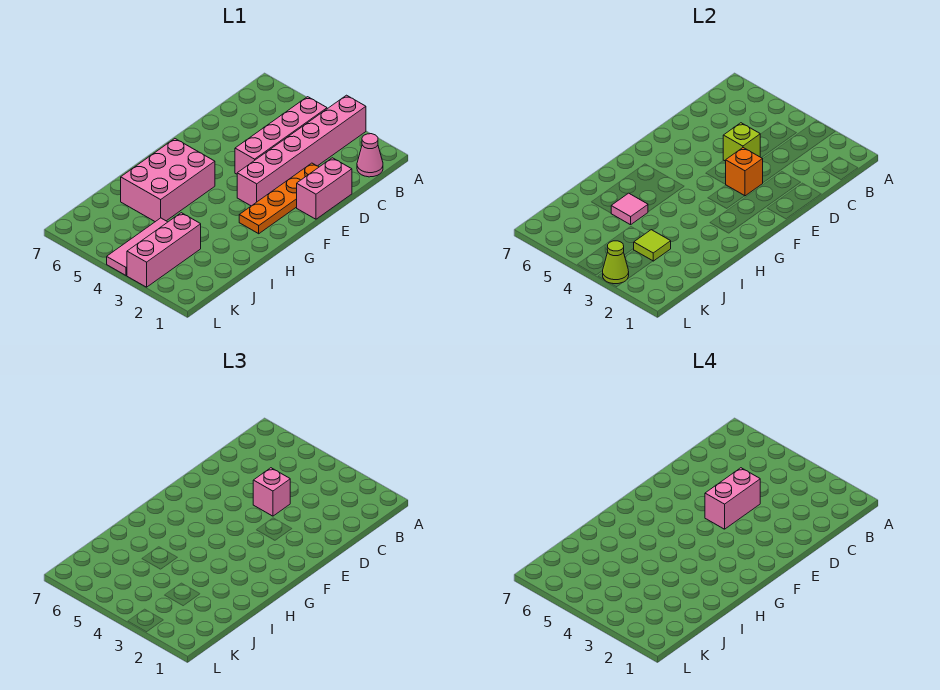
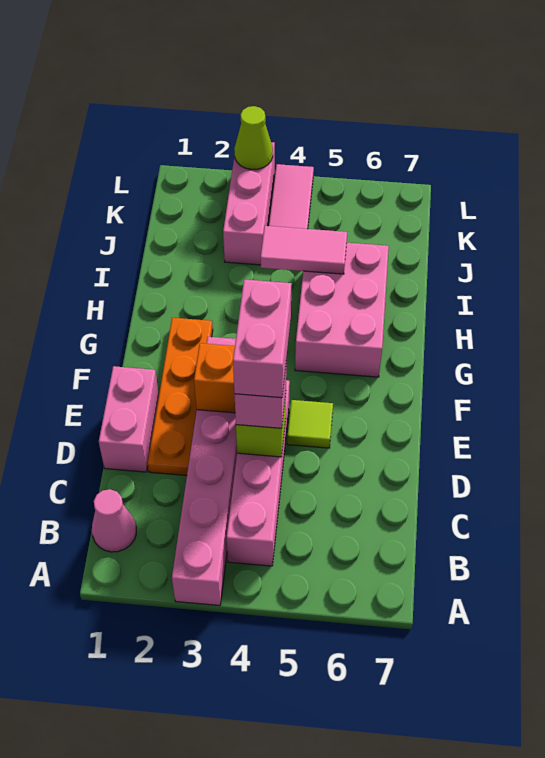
pink tile I5 level 2 -> pink tile I4:I5 level 2
lime tile J3 level 2 -> lime tile E5 level 1

